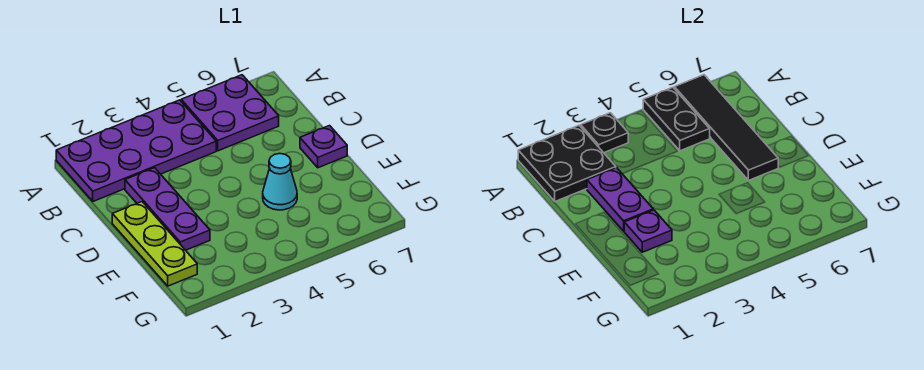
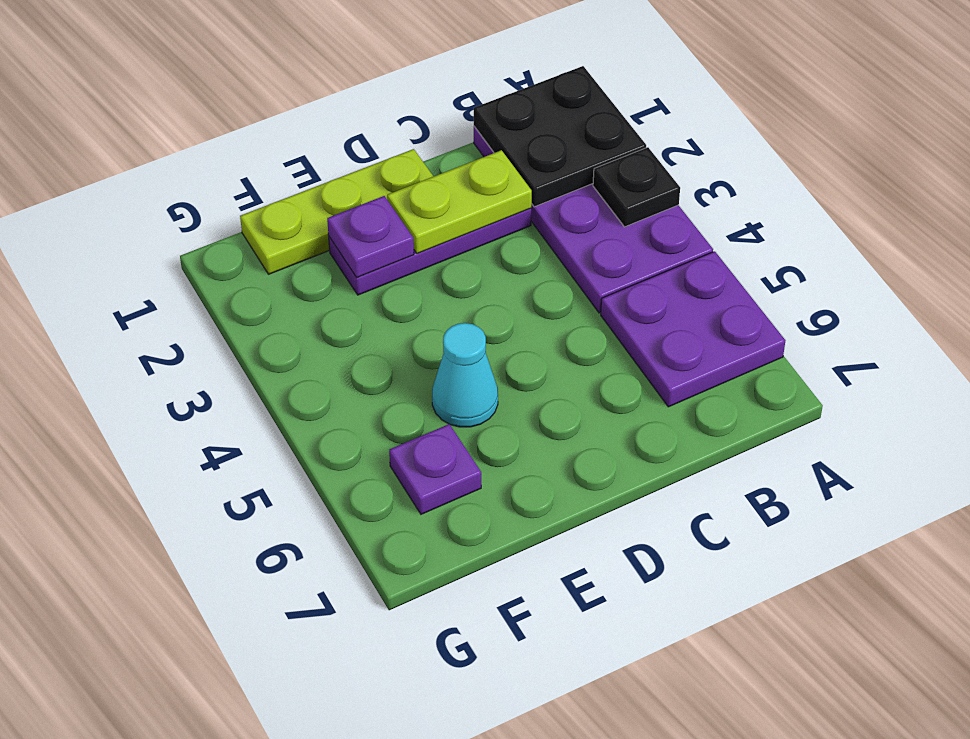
black plate A5:B5 level 2 -> none
black tile A6:D6 level 2 -> none
purple plate C2:D2 level 2 -> lime plate C2:D2 level 2
purple plate D7 level 1 -> purple plate F6 level 1

